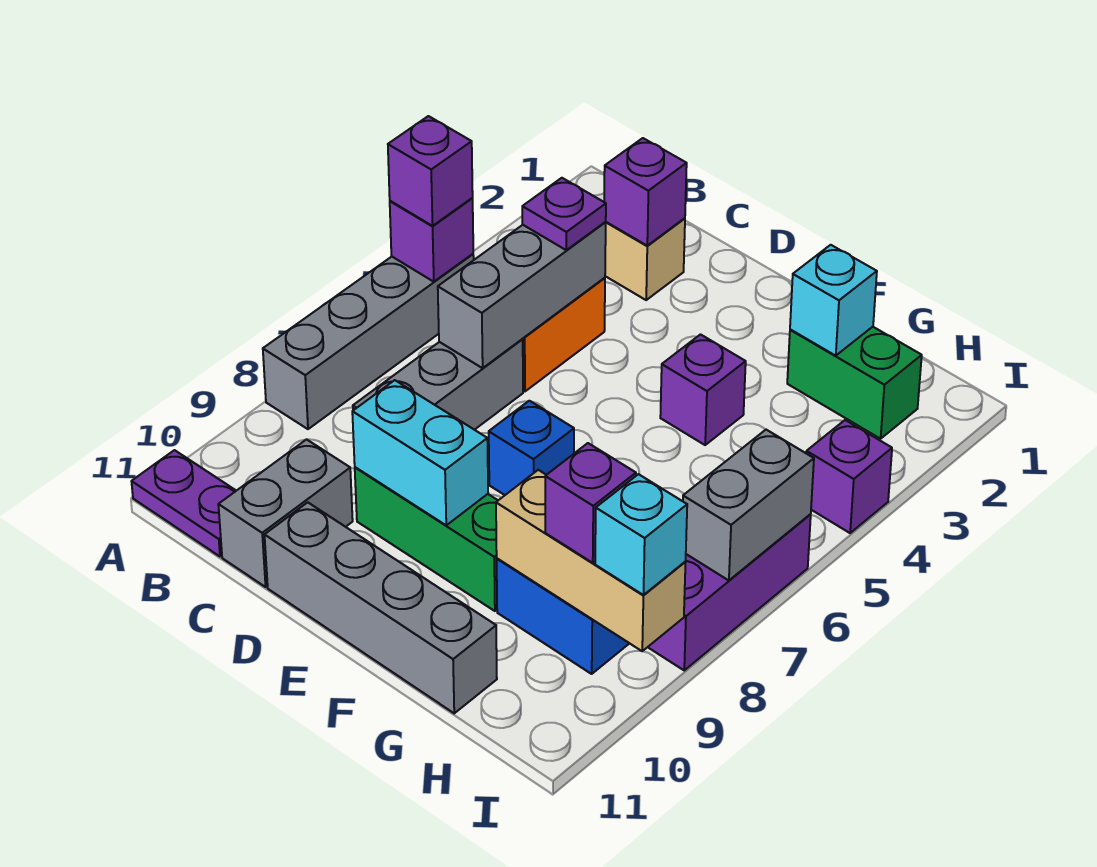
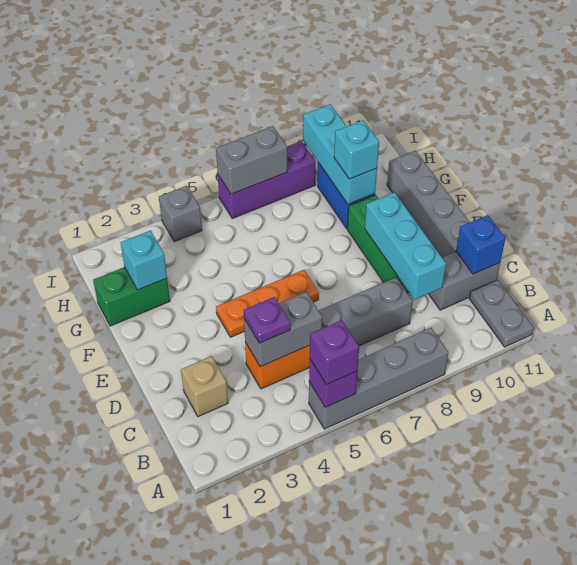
purple plate A11:B11 level 1 -> grey plate A11:B11 level 1
purple brick C2 level 2 -> none
grey brick C4:C6 level 2 -> grey brick C4:C5 level 2
cyan brick D9:E9 level 2 -> cyan brick C9:E9 level 2
none -> orange plate E4:E6 level 1
blue brick E7 level 1 -> blue brick C11 level 2
purple brick F4 level 1 -> none
green brick G2:H2 level 1 -> green brick G1:G2 level 1
tan brick G9:I9 level 2 -> cyan brick G9:I9 level 2
purple brick H9 level 3 -> none
purple brick I4 level 1 -> grey brick I4 level 1
cyan brick I9 level 3 -> cyan brick G9 level 3

